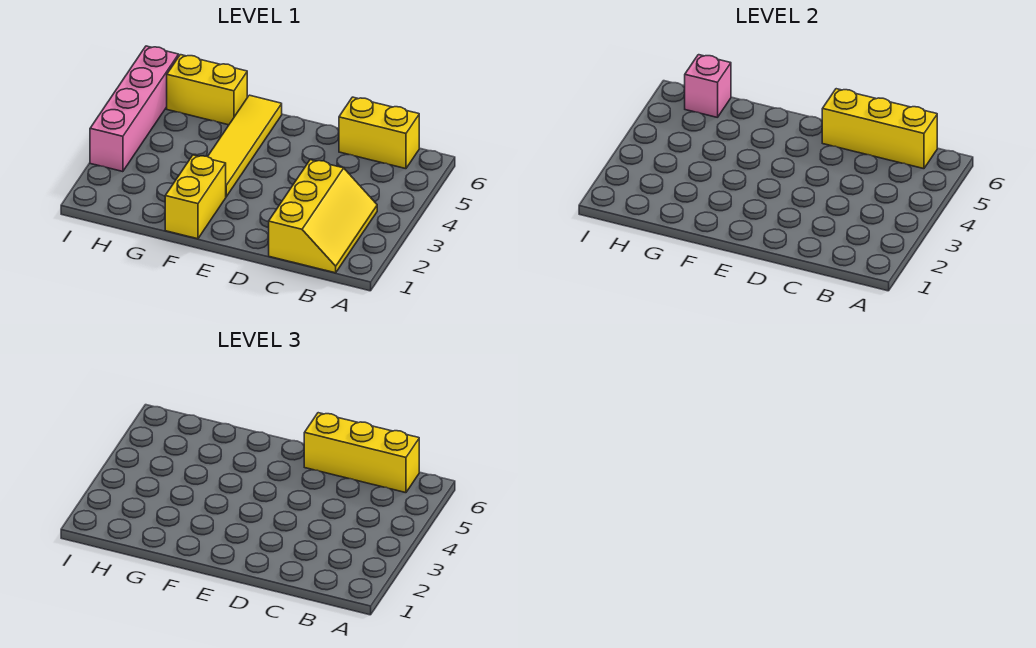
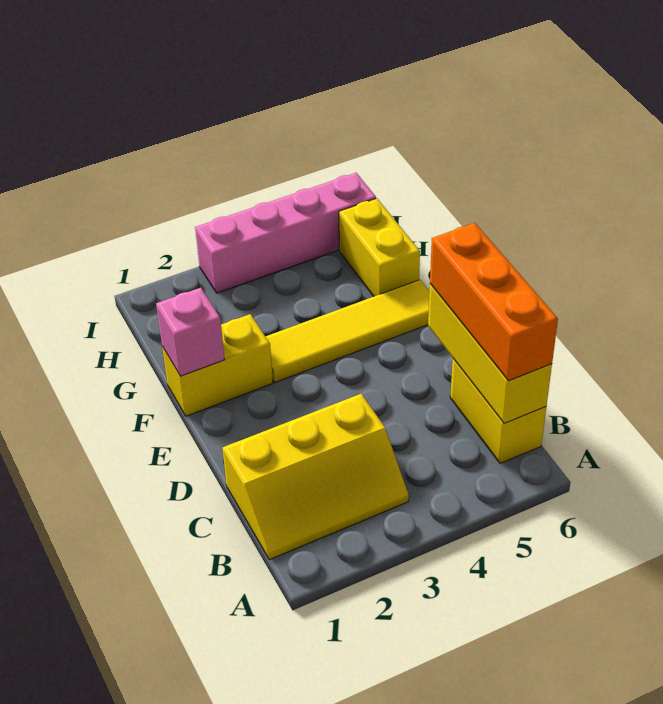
yellow brick B6:D6 level 3 -> orange brick B6:D6 level 3
pink brick H6 level 2 -> pink brick F1 level 2

